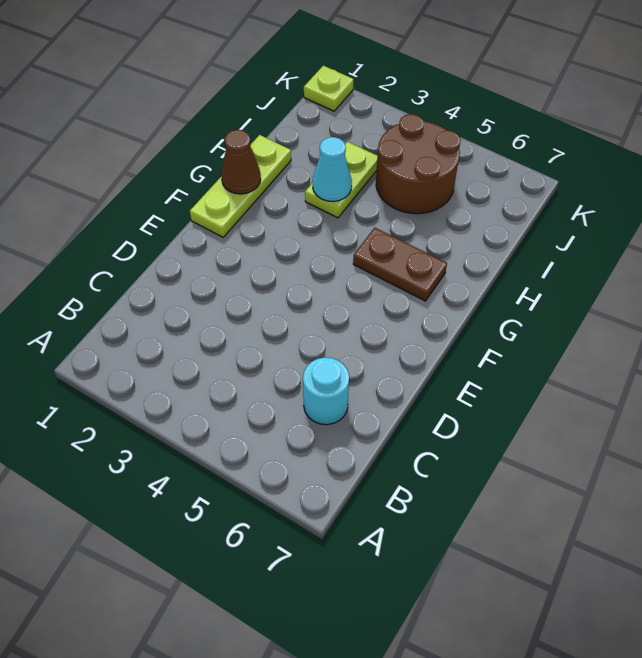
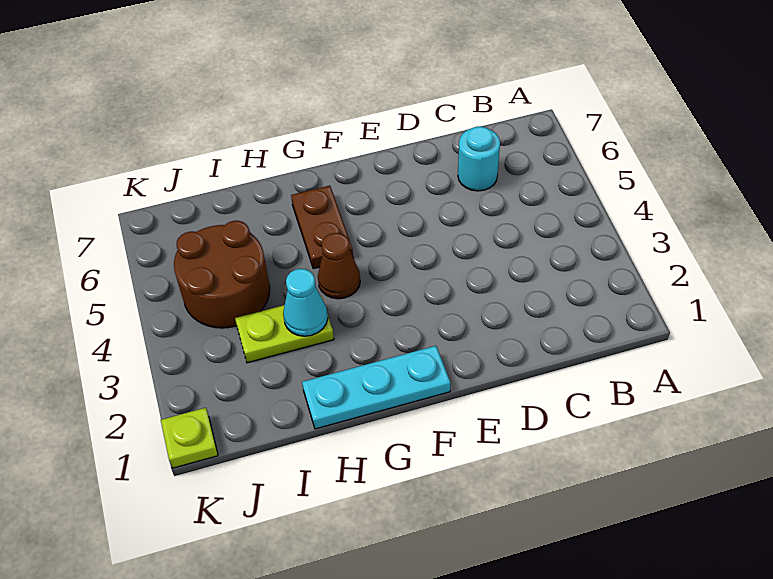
lime plate F1:H1 level 1 -> cyan plate F1:H1 level 1
brown cone G1 level 2 -> brown cone G4 level 1

